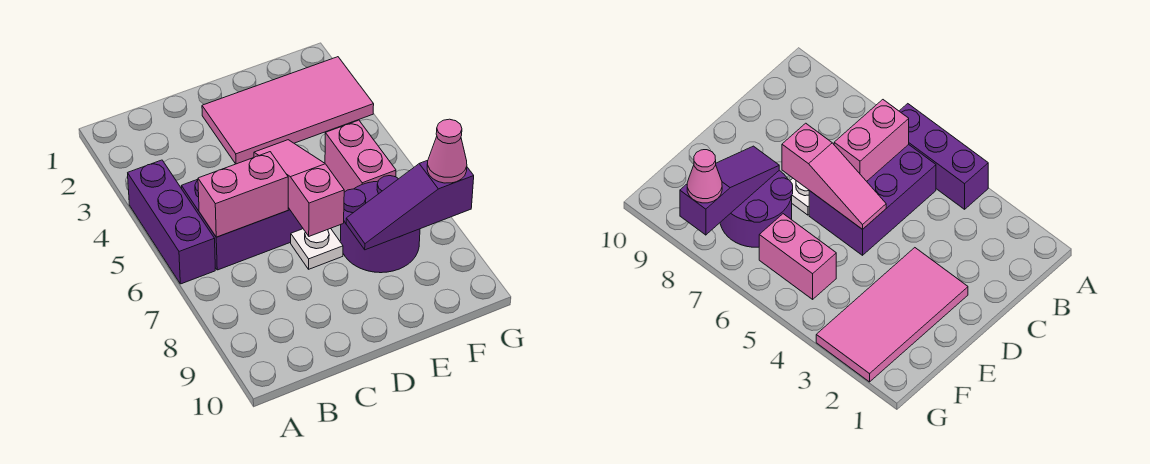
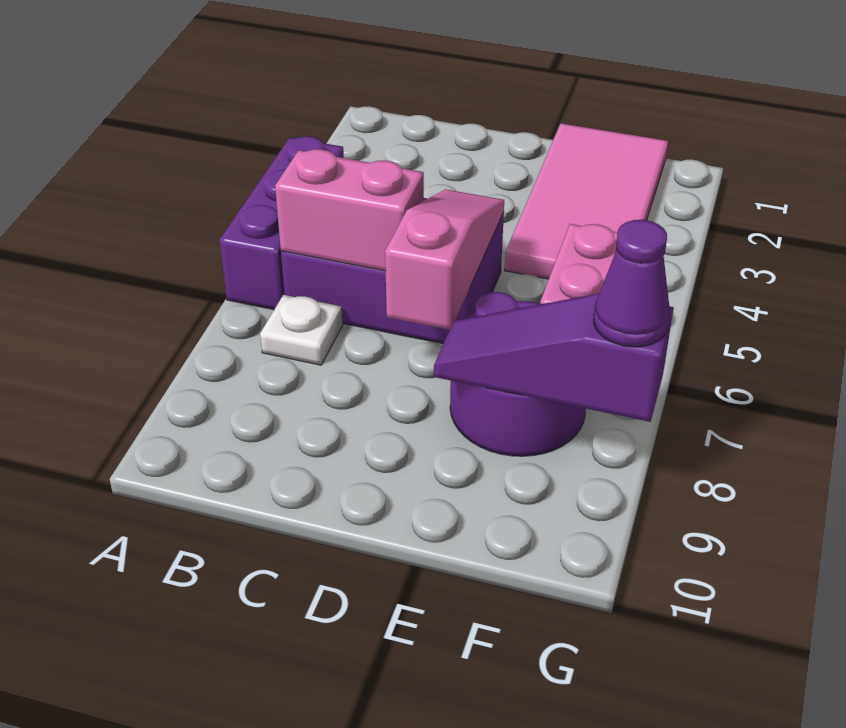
pink tile D2:G3 level 1 -> pink tile E1:F4 level 1
white plate D7 level 1 -> white plate B7 level 1
pink cone G8 level 3 -> purple cone G8 level 3

